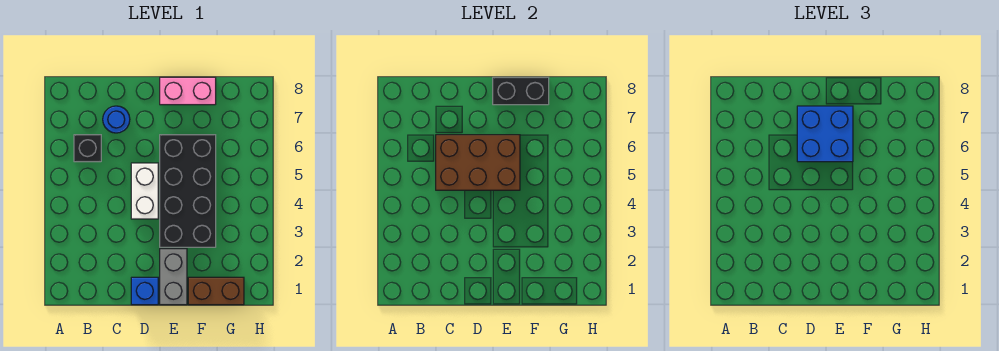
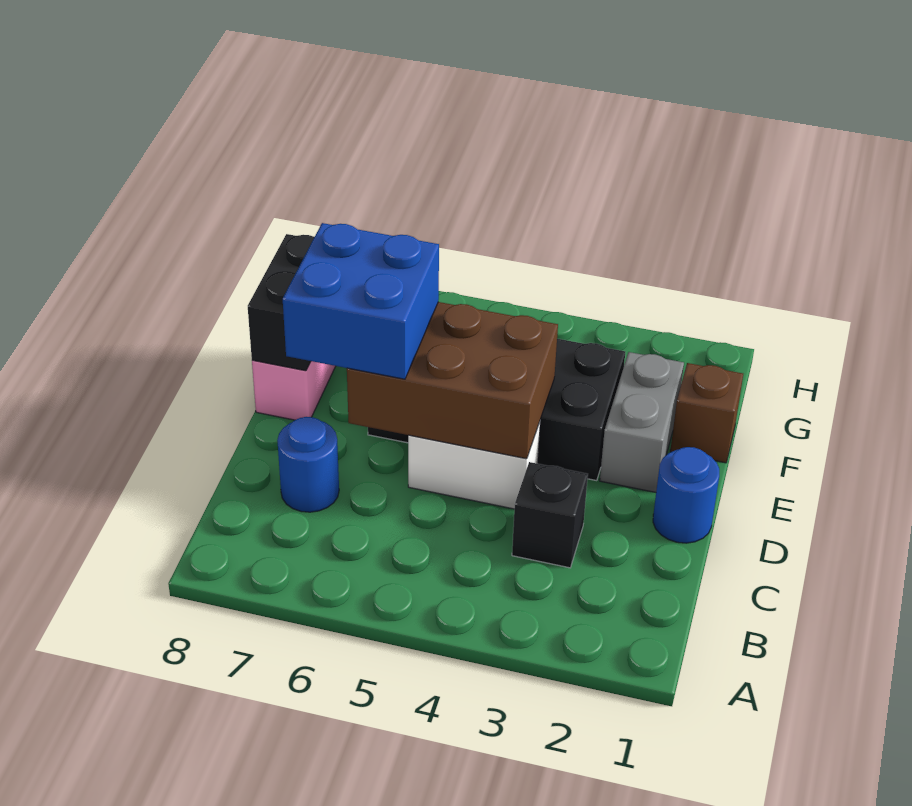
black brick B6 level 1 -> black brick C3 level 1
brown brick C5:E6 level 2 -> brown brick D4:E6 level 2
blue brick D1 level 1 -> blue round brick D1 level 1
grey brick E1:E2 level 1 -> grey brick E2:F2 level 1
brown brick F1:G1 level 1 -> brown brick F1 level 1

